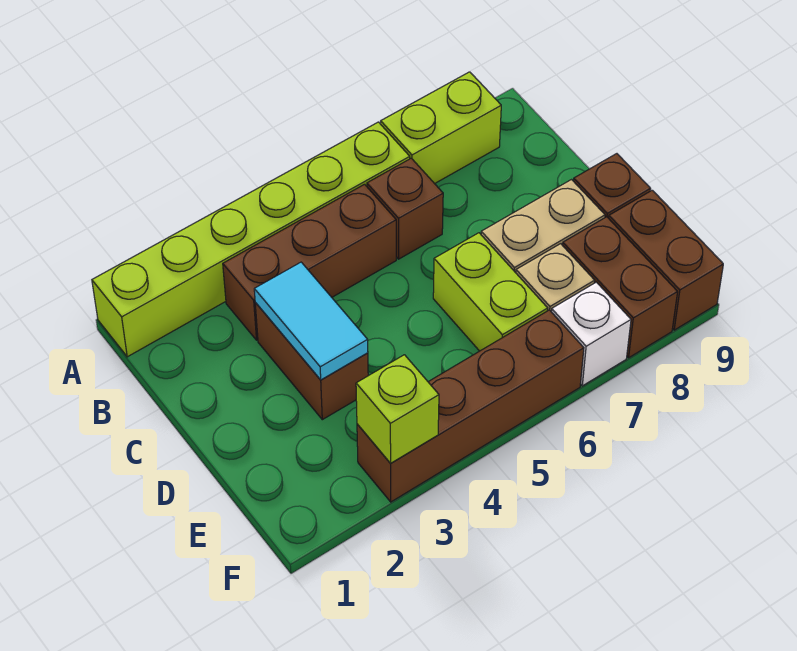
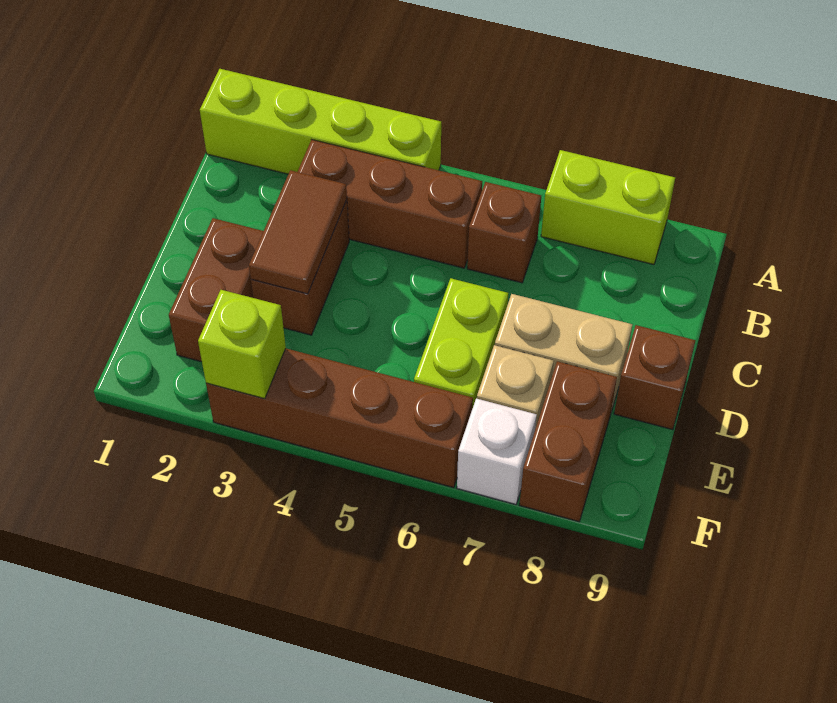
lime brick A1:A6 level 1 -> lime brick A1:A4 level 1
cyan tile C3:D3 level 2 -> brown tile C3:D3 level 2
brown brick E9:F9 level 1 -> brown brick D2:E2 level 1

